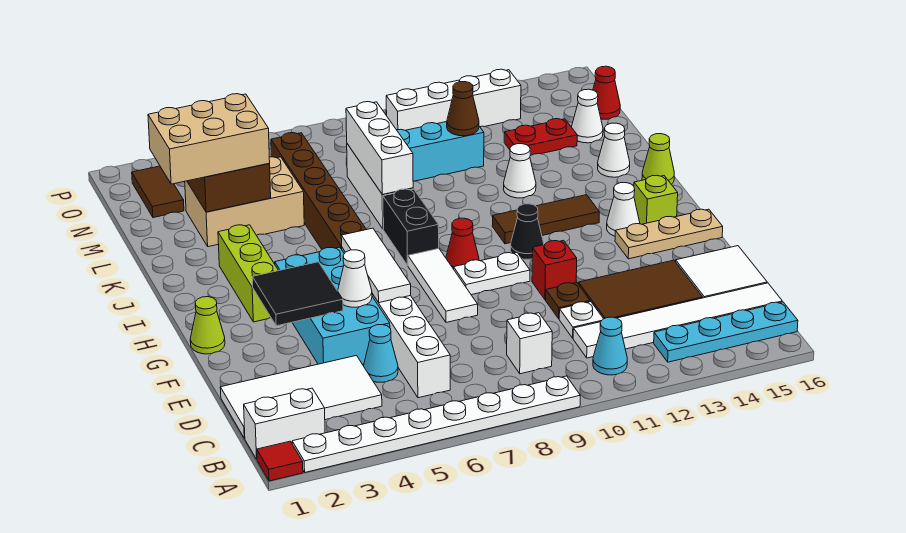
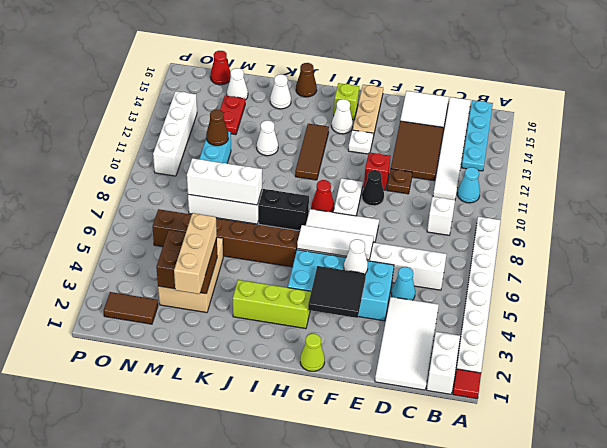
white plate D11 level 1 -> white plate G13 level 1
black cone H11 level 1 -> black cone F10 level 1
lime cone J16 level 1 -> brown cone J16 level 1
tan brick L2:M4 level 3 -> tan brick L2:L4 level 3

